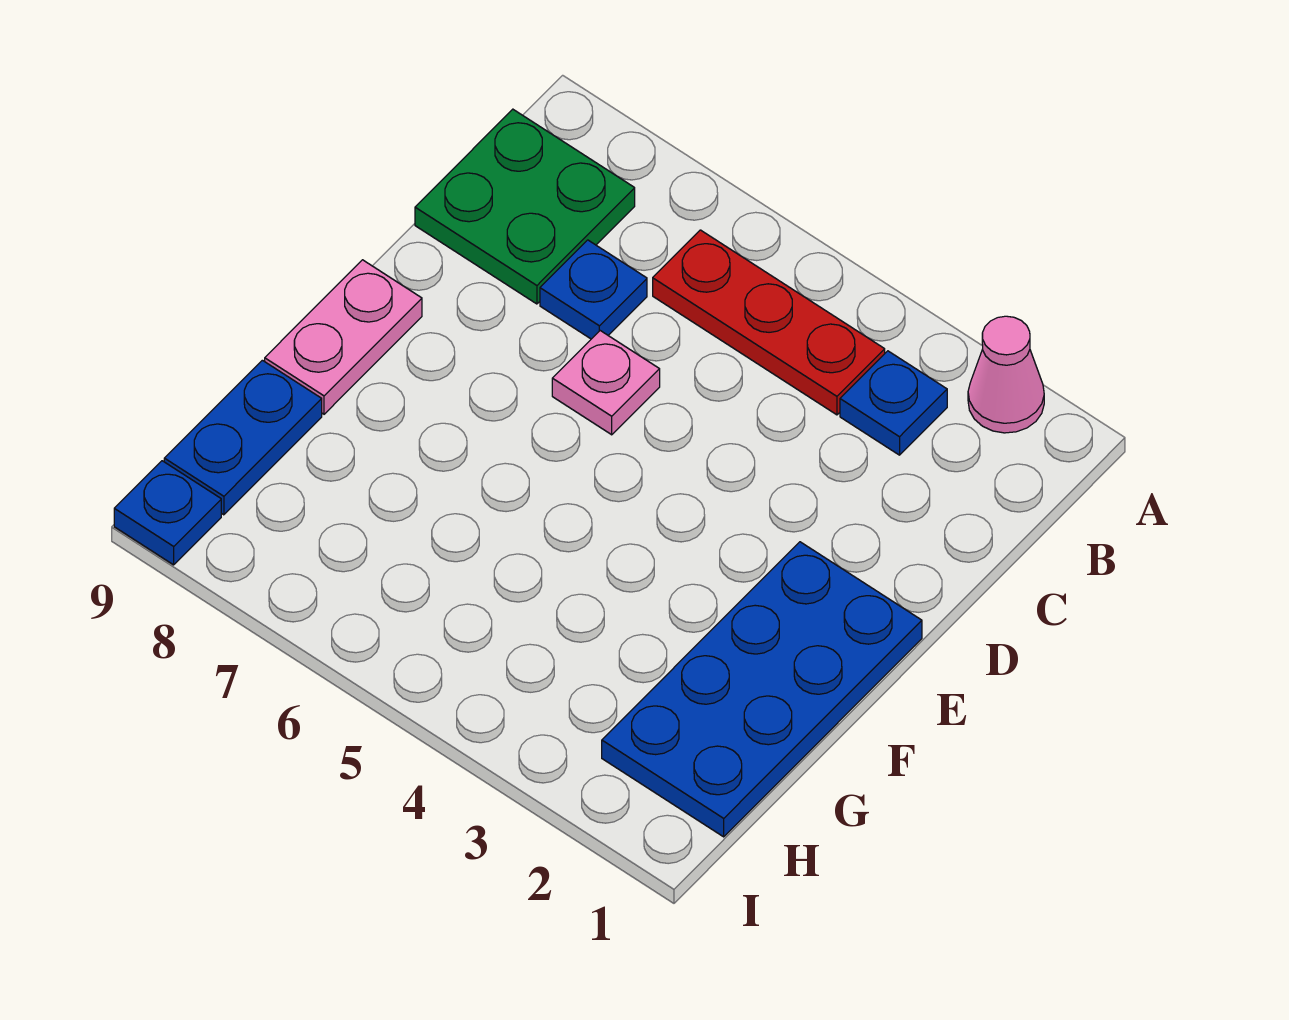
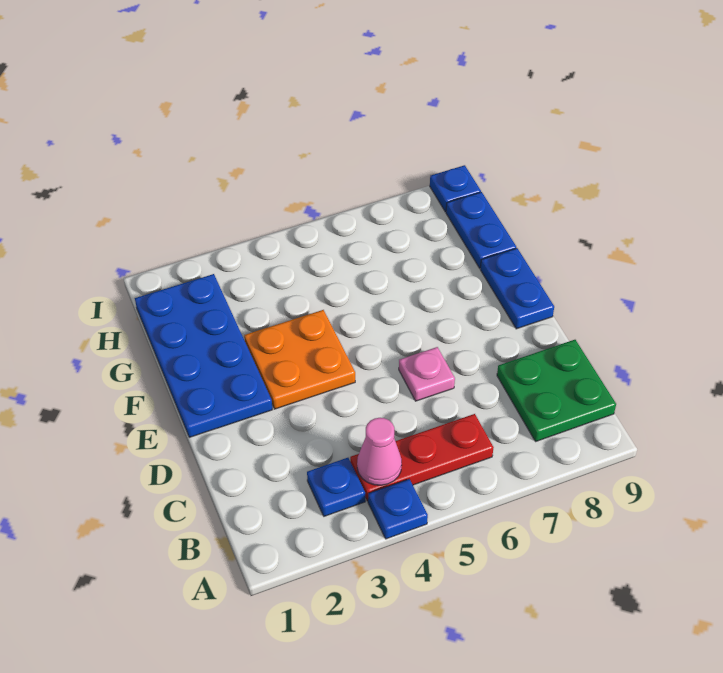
pink cone A2 level 1 -> pink cone B4 level 2
blue plate C7 level 1 -> blue plate A4 level 1
none -> orange plate E3:F4 level 1
pink plate E9:F9 level 1 -> blue plate E9:F9 level 1

